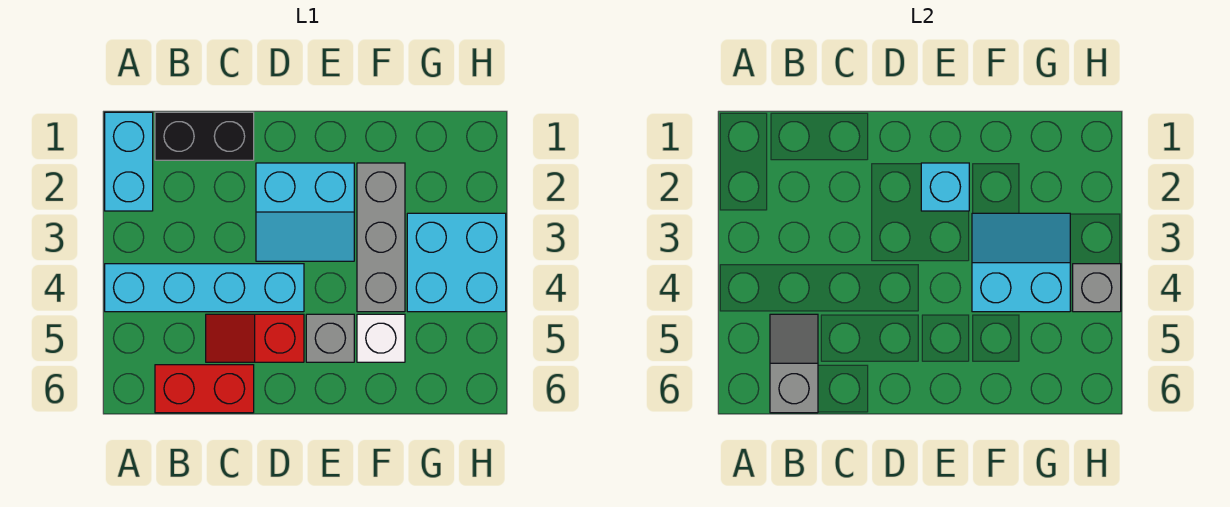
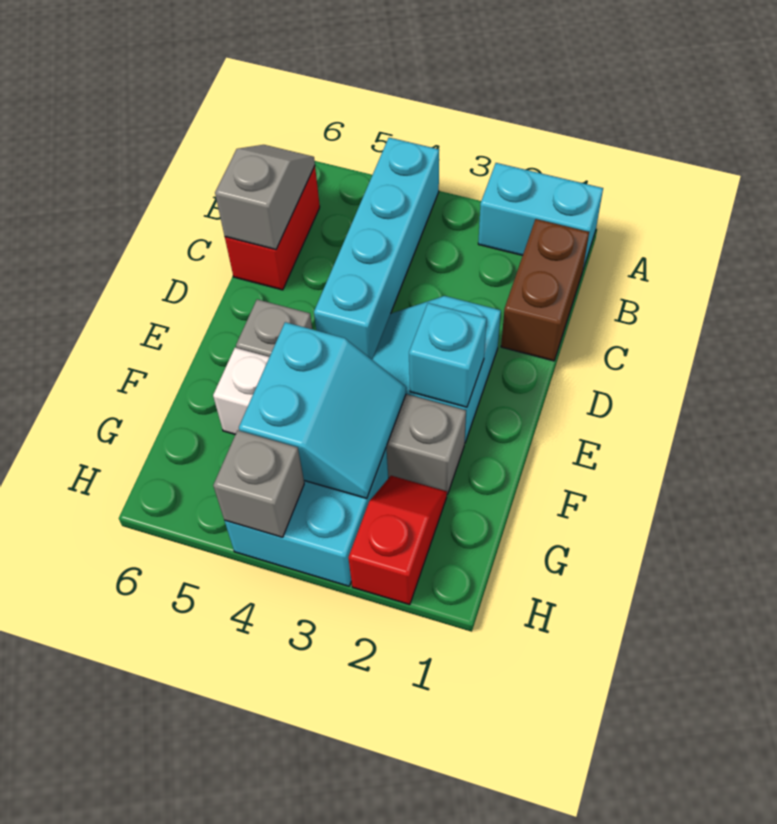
black brick B1:C1 level 1 -> brown brick B1:C1 level 1
grey slope B5:B6 level 2 top 6 -> grey slope B6:C6 level 2 top C
red slope C5:D5 level 1 top D -> red slope G2:H2 level 1 top H

